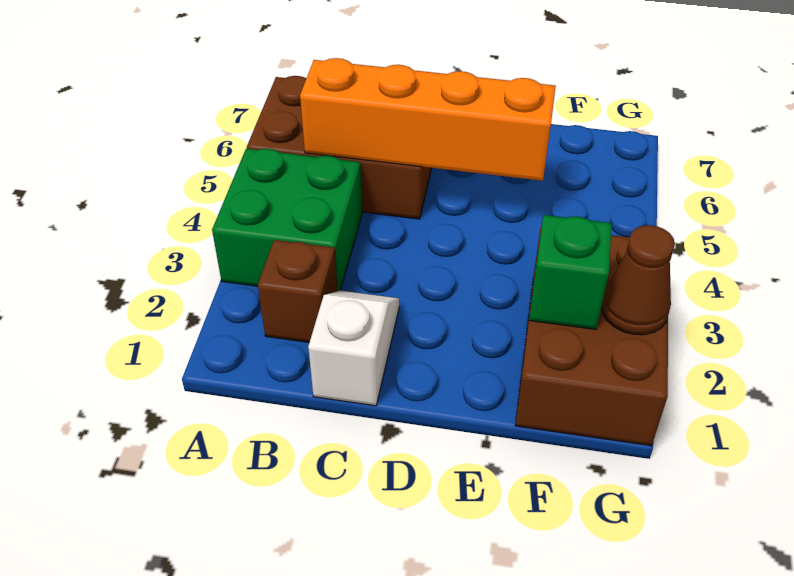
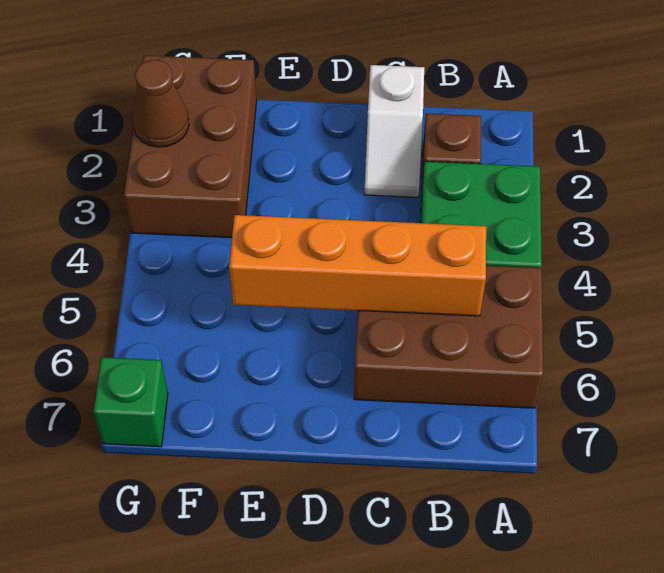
green brick F2 level 2 -> green brick G7 level 1

